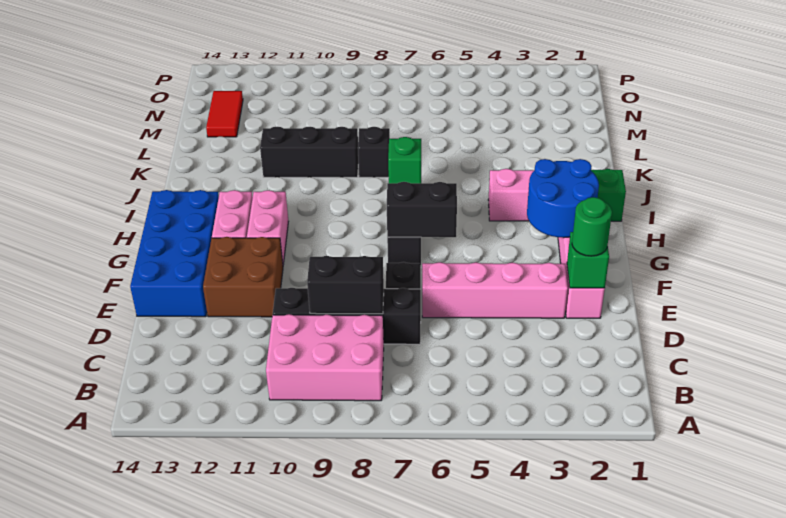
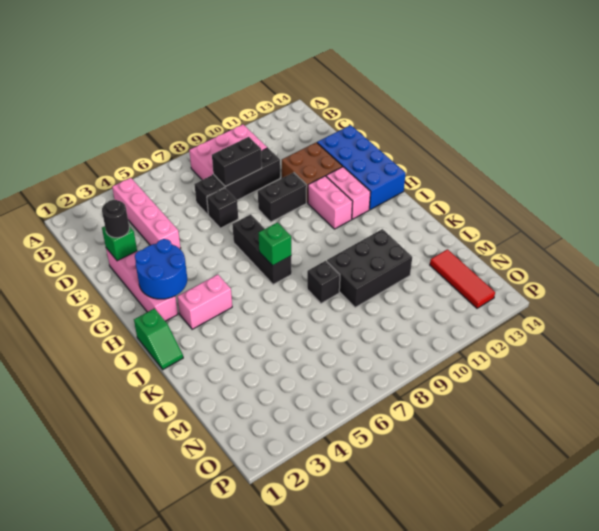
green round brick E2 level 3 -> black round brick E2 level 3
pink brick E3:E6 level 1 -> pink brick B4:E4 level 1
black brick G6:G7 level 2 -> black brick F9:F10 level 1
black brick K9:K11 level 1 -> black brick K9:L11 level 1
red tile M13:N13 level 1 -> red tile M13:O13 level 1

